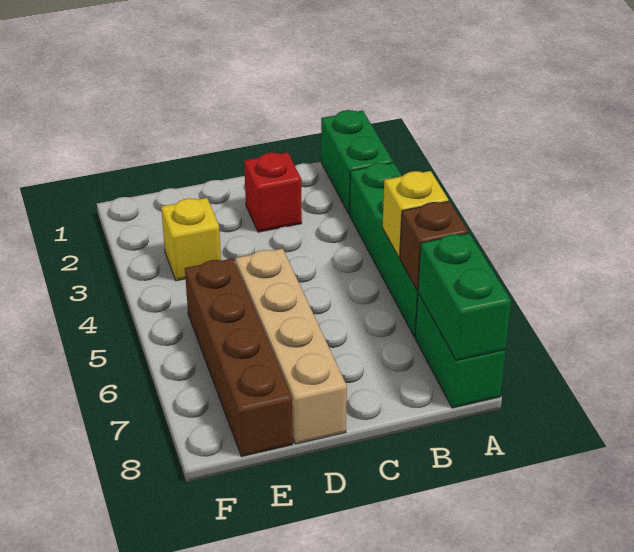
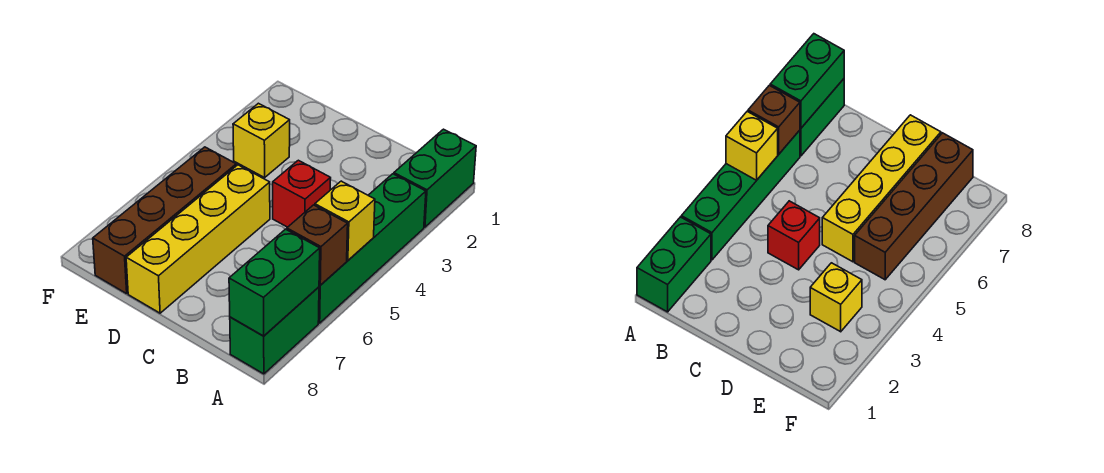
red brick C2 level 1 -> red brick C4 level 1
tan brick D5:D8 level 1 -> yellow brick D5:D8 level 1

